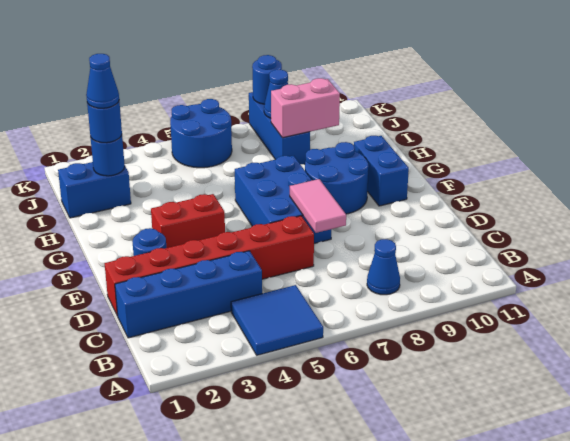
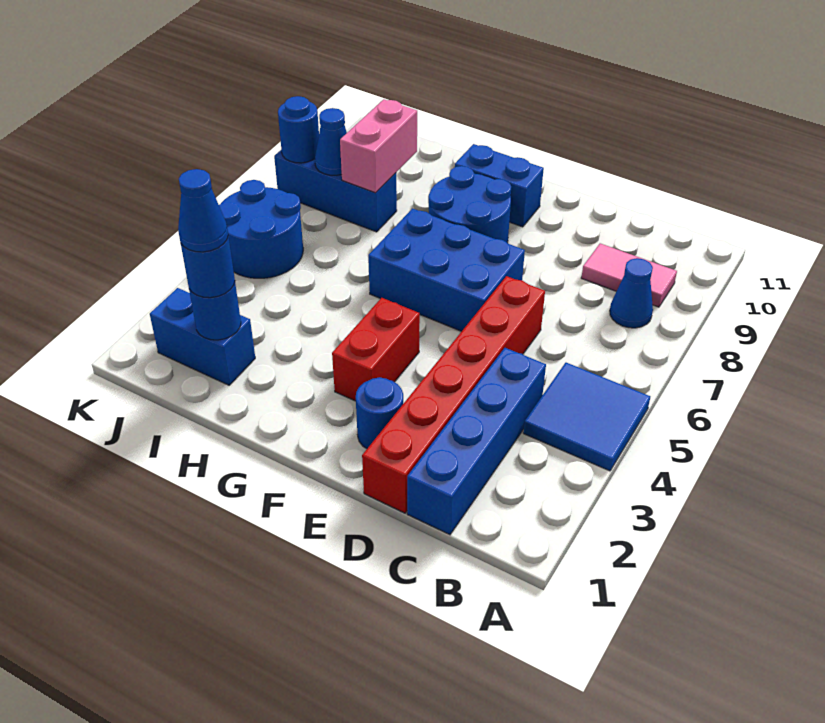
pink tile D7:E7 level 2 -> pink tile B9:C9 level 1
blue brick I1:I2 level 1 -> blue brick I2:J2 level 1

